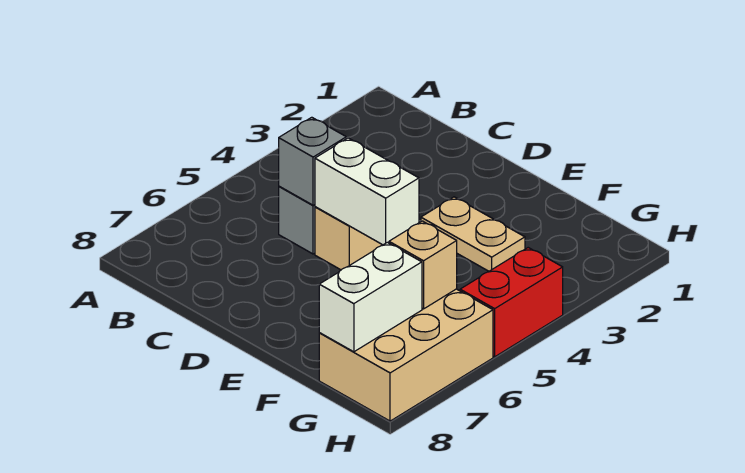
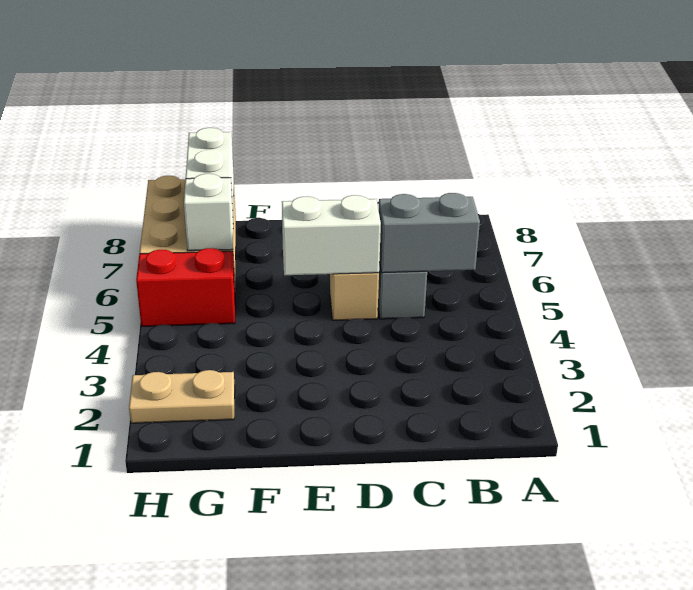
grey brick C5 level 2 -> grey brick B5:C5 level 2
tan plate E3:F3 level 1 -> tan plate G2:H2 level 1
tan brick G6 level 2 -> white brick G6 level 2
red brick H4:H5 level 1 -> red brick G5:H5 level 1

